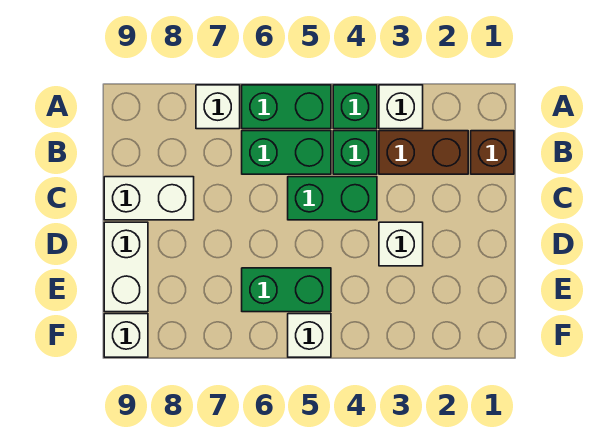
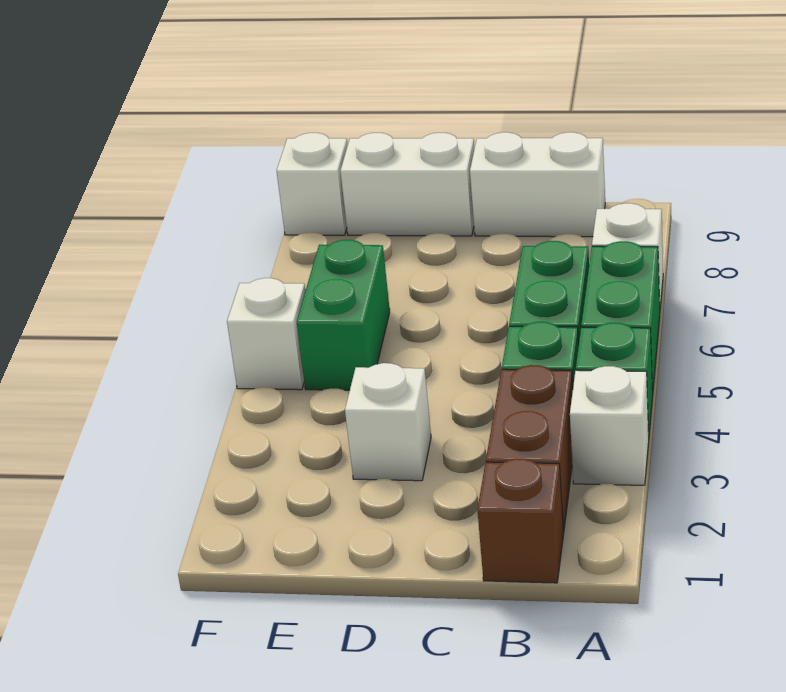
green brick C4:C5 level 1 -> none
white brick C8:C9 level 1 -> white brick B9:C9 level 1

